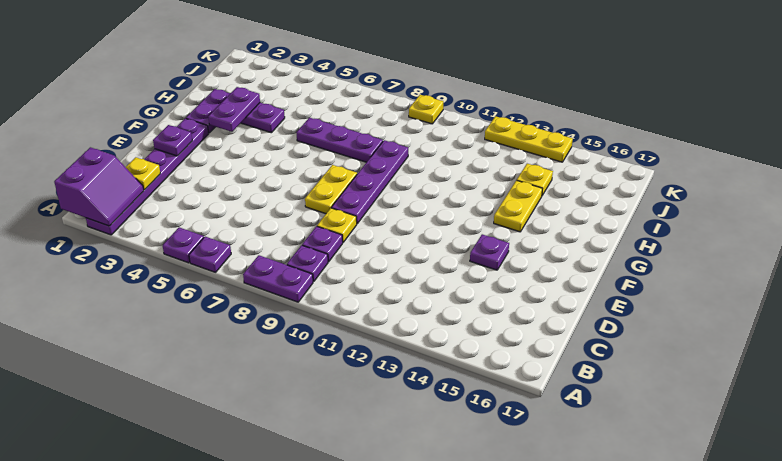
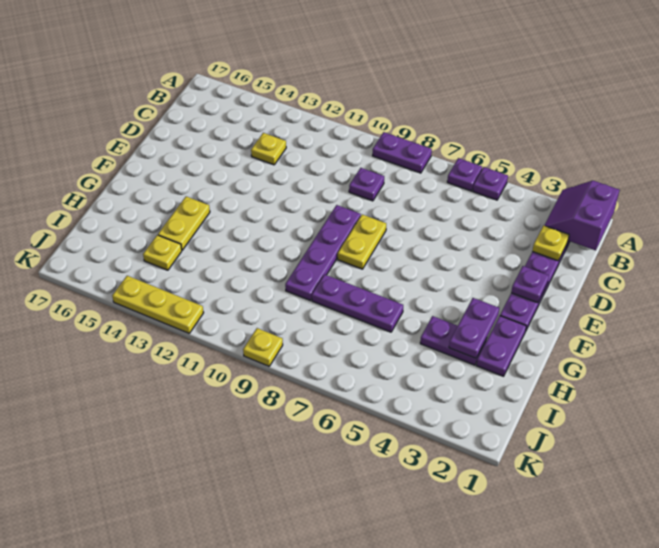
purple plate B9 level 1 -> none
yellow plate D9 level 1 -> yellow plate C13 level 1
purple plate E14 level 1 -> none

